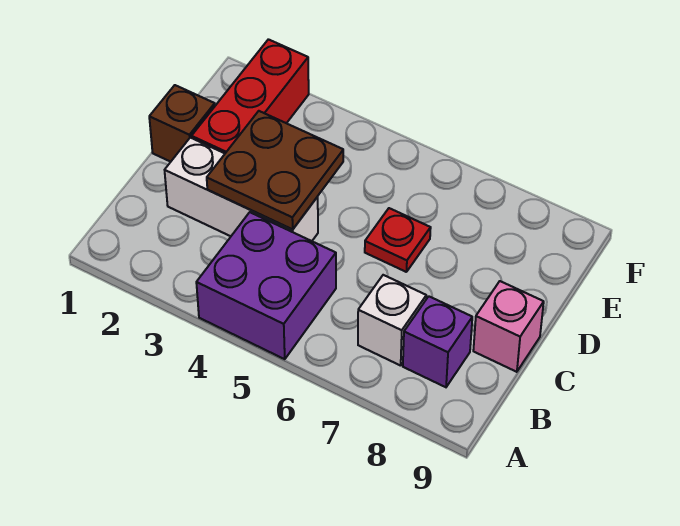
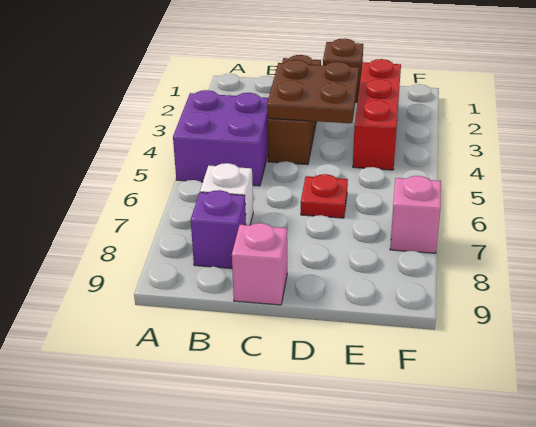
white brick C2:C4 level 1 -> brown brick C2:C4 level 1
red brick D2:F2 level 1 -> red brick E2:E4 level 1
none -> pink brick F7 level 1

